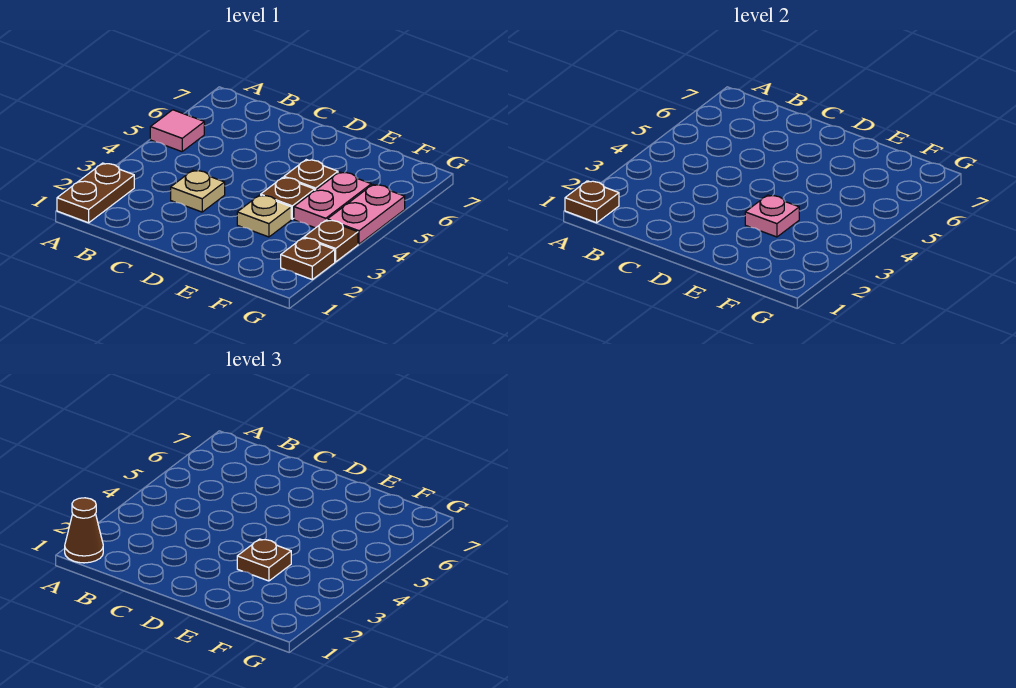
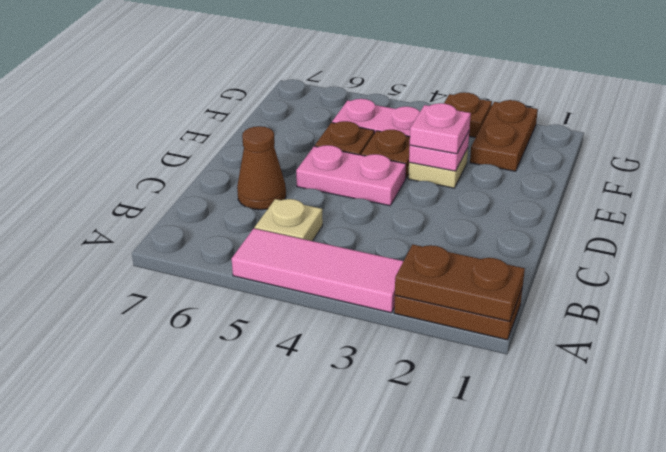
brown plate A1 level 2 -> brown plate A1:A2 level 2
brown cone A1 level 3 -> brown cone C6 level 1
pink tile A5 level 1 -> pink tile A3:A5 level 1
tan plate C3 level 1 -> tan plate B5 level 1
brown plate E3 level 3 -> pink plate E3 level 3
brown plate G2 level 1 -> brown plate F2:G2 level 1
pink plate G4:G5 level 1 -> pink plate D4:D5 level 1

